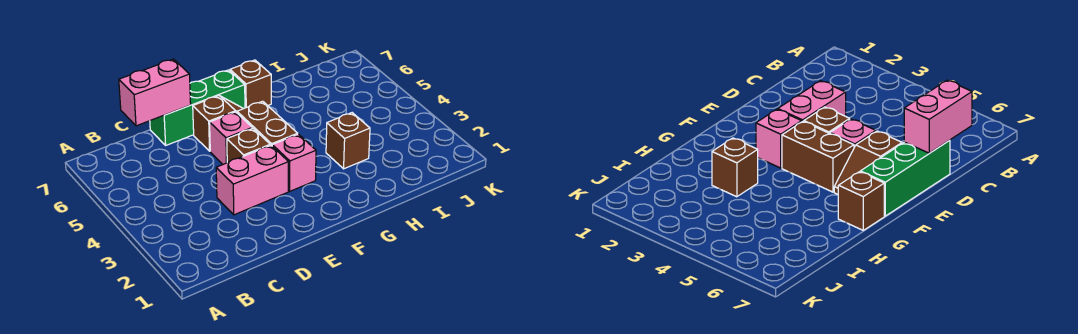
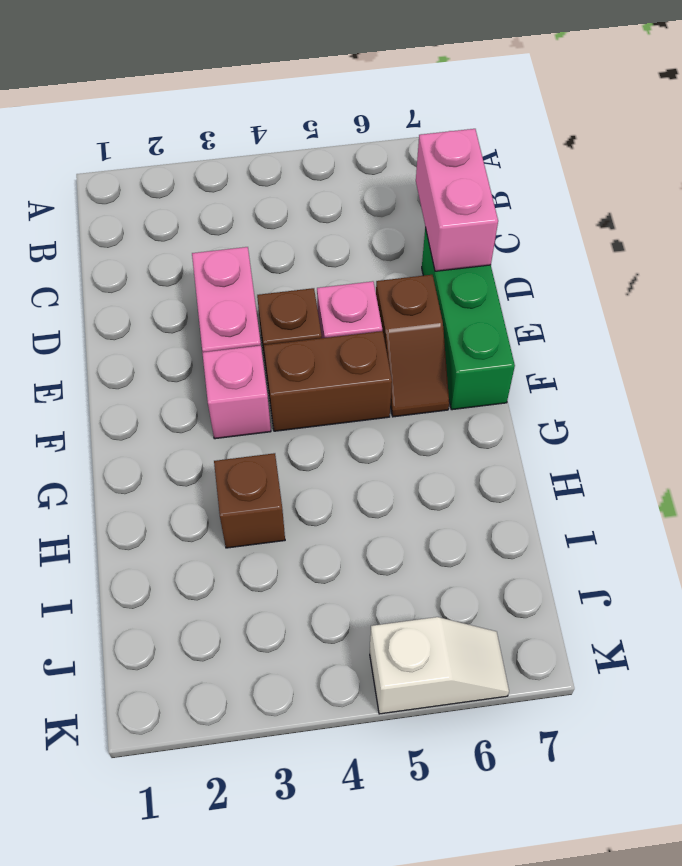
brown brick G7 level 1 -> none
none -> white slope K5:K6 level 1 top 5

